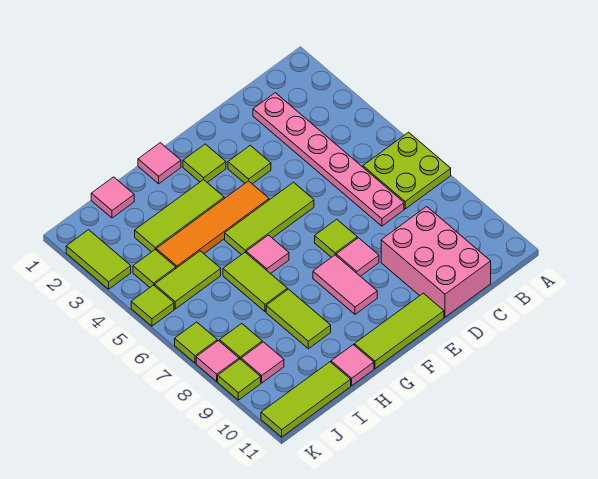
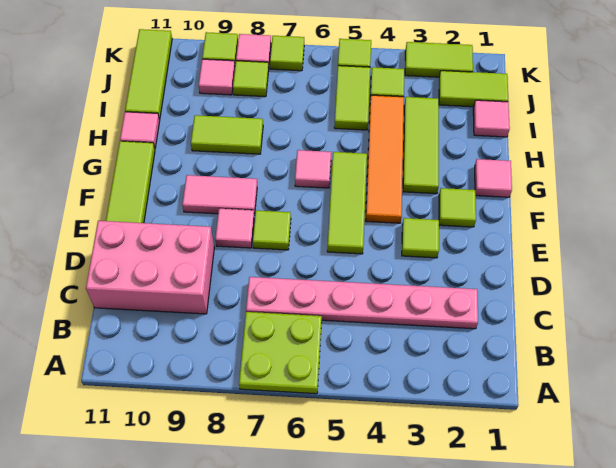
lime tile H6:H7 level 1 -> lime tile J1:J2 level 1

